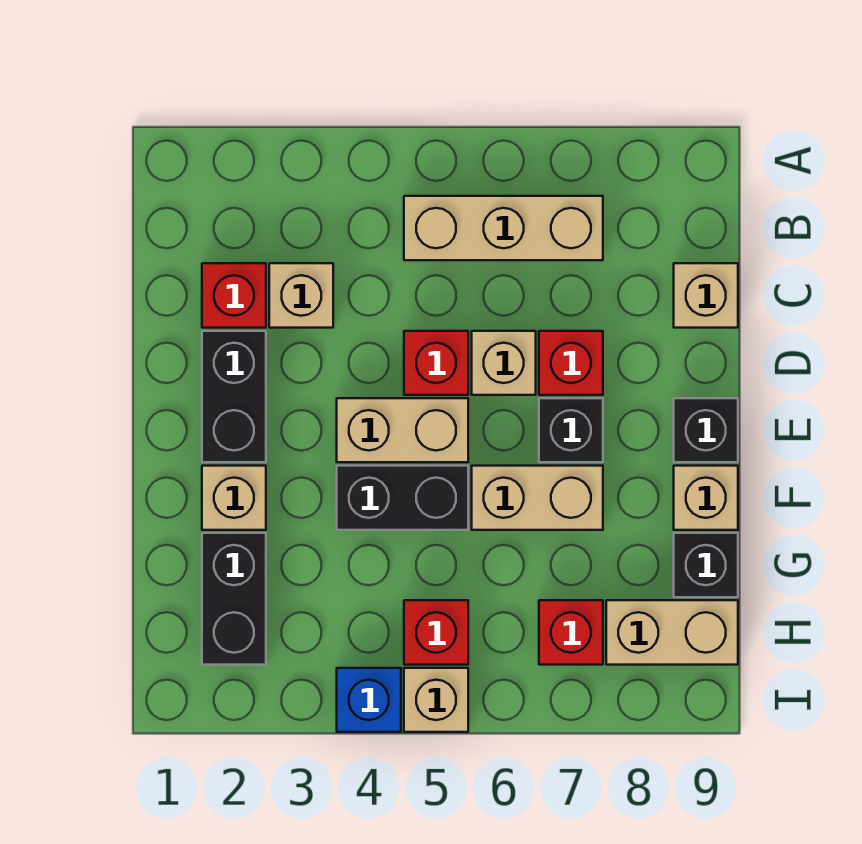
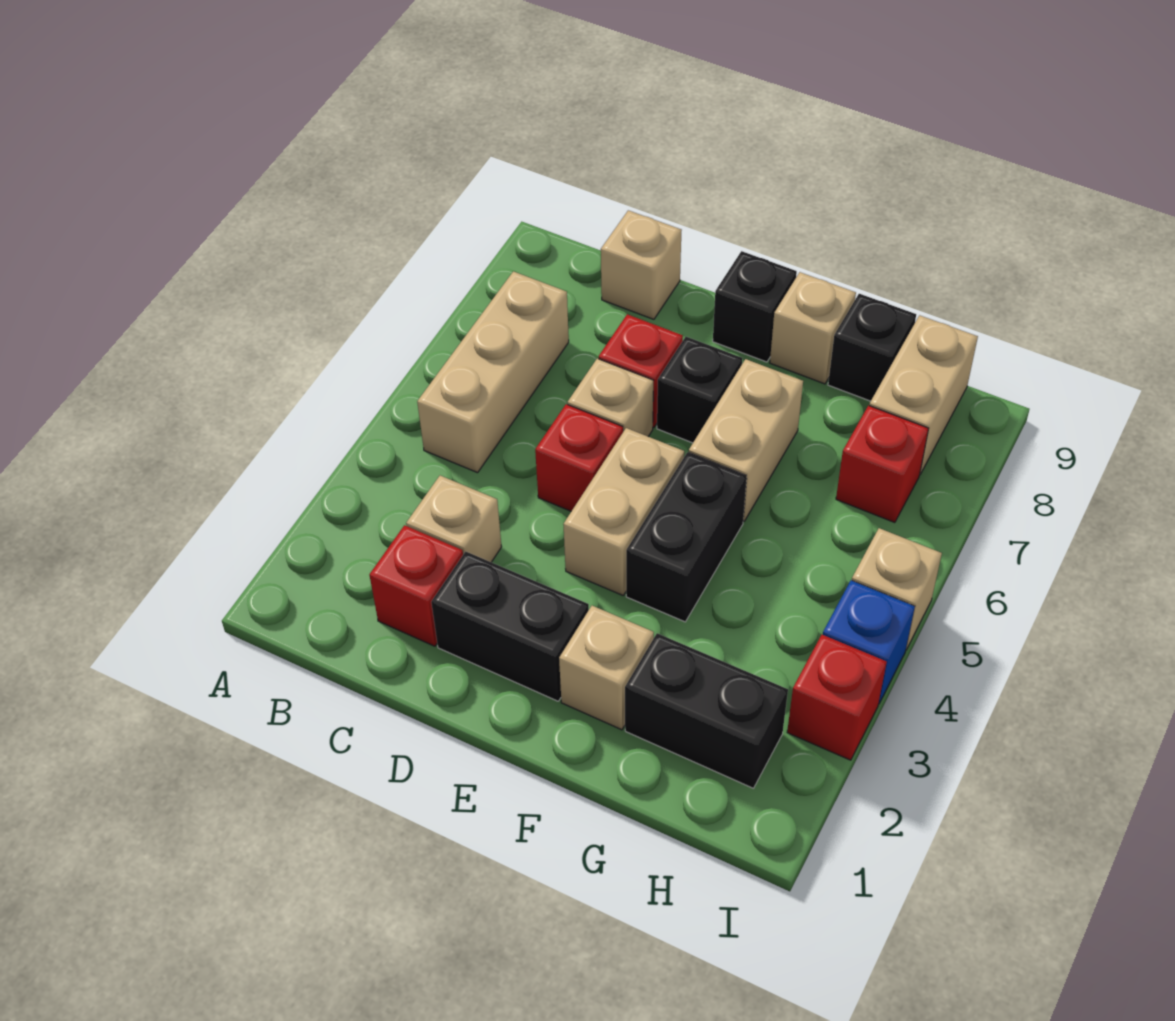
red brick H5 level 1 -> red brick I3 level 1

